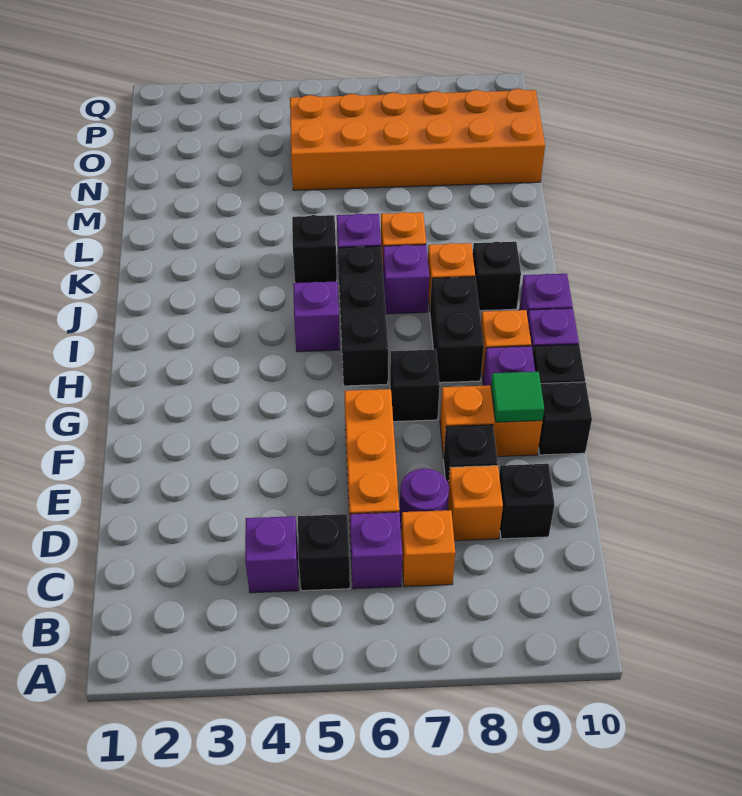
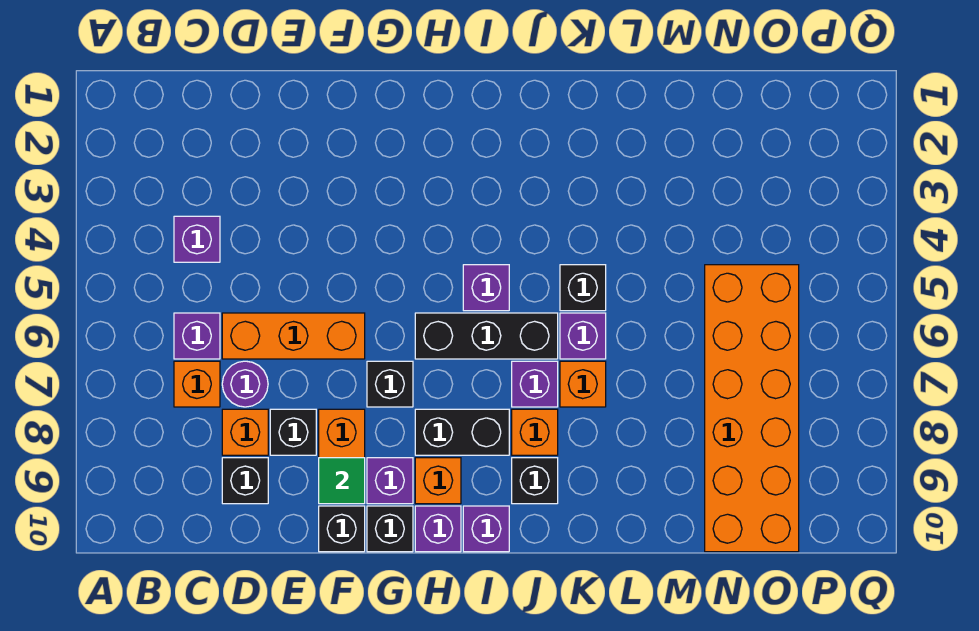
black brick C5 level 1 -> none

